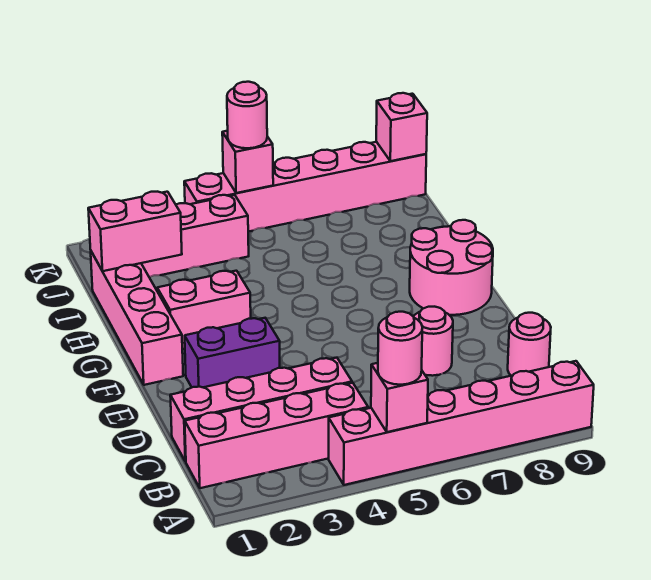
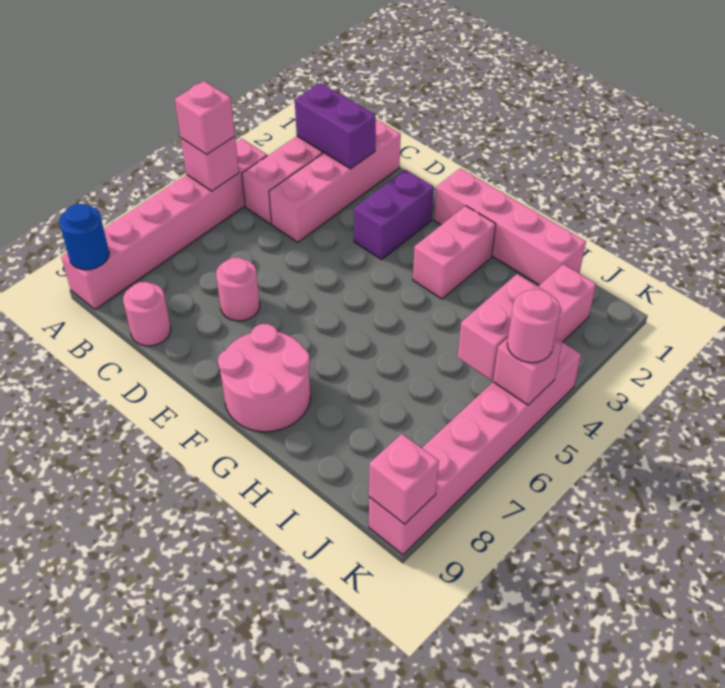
pink round brick A5 level 3 -> pink brick A5 level 3
none -> blue round brick A9 level 2
none -> purple brick B2:C2 level 2
pink brick I1:I2 level 2 -> pink brick J4:J5 level 2

